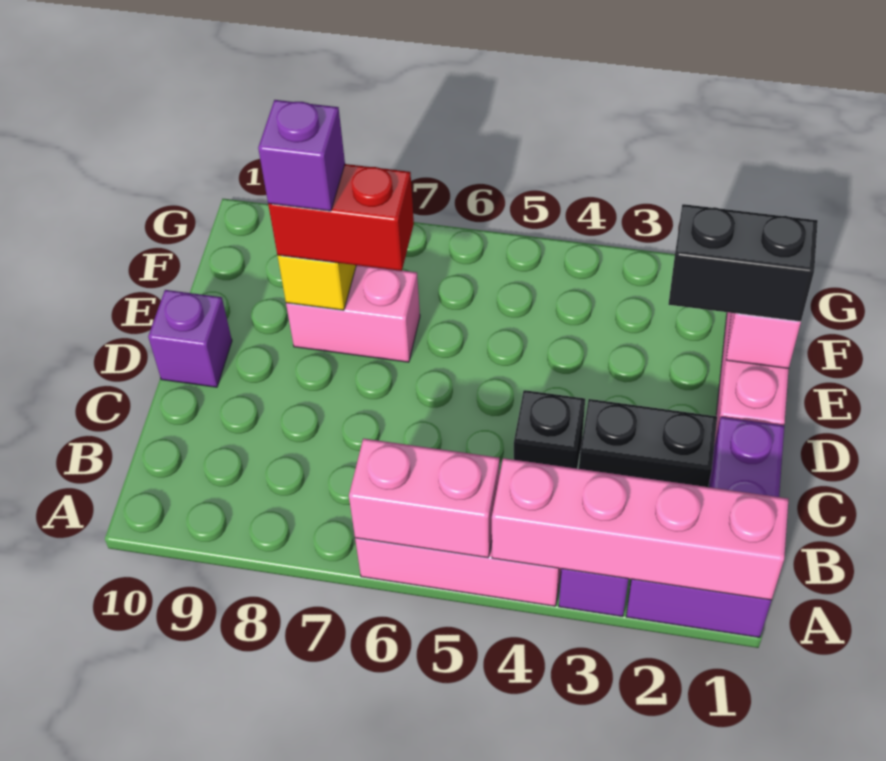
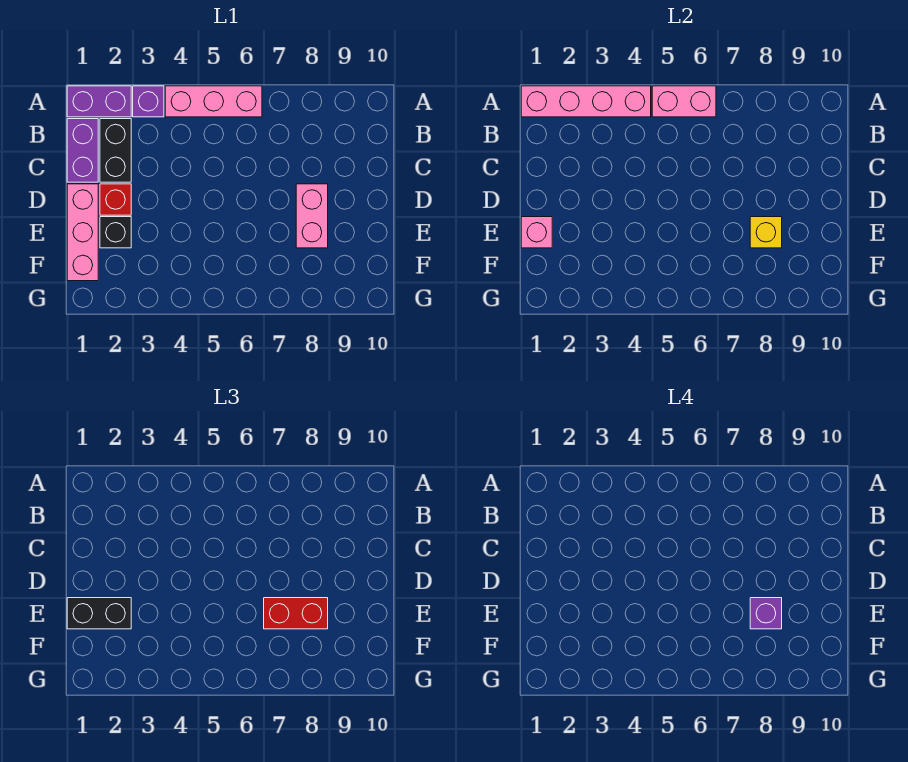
black brick C2:C3 level 1 -> black brick B2:C2 level 1
black brick C4 level 1 -> black brick E2 level 1
none -> red brick D2 level 1
purple brick D10 level 1 -> none
pink brick E7:E8 level 1 -> pink brick D8:E8 level 1

